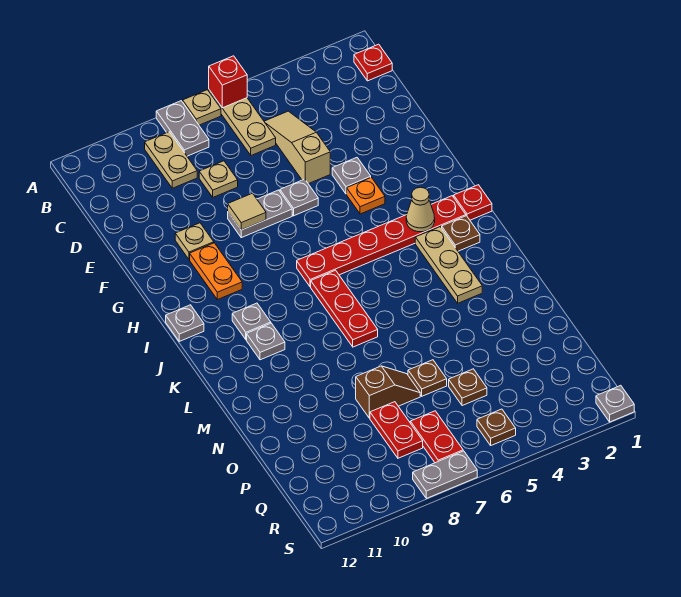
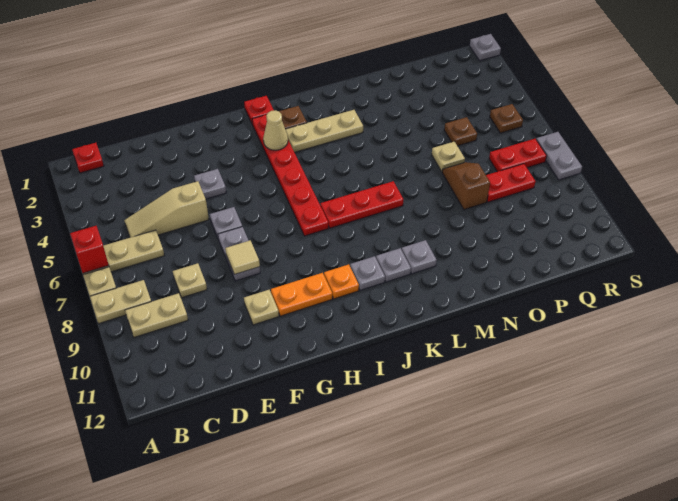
grey plate A8:B8 level 1 -> tan plate A8:B8 level 1
orange plate G4 level 1 -> orange plate I10 level 1
grey plate I12 level 1 -> grey plate L10 level 1
brown plate O6 level 1 -> tan plate O6 level 1

